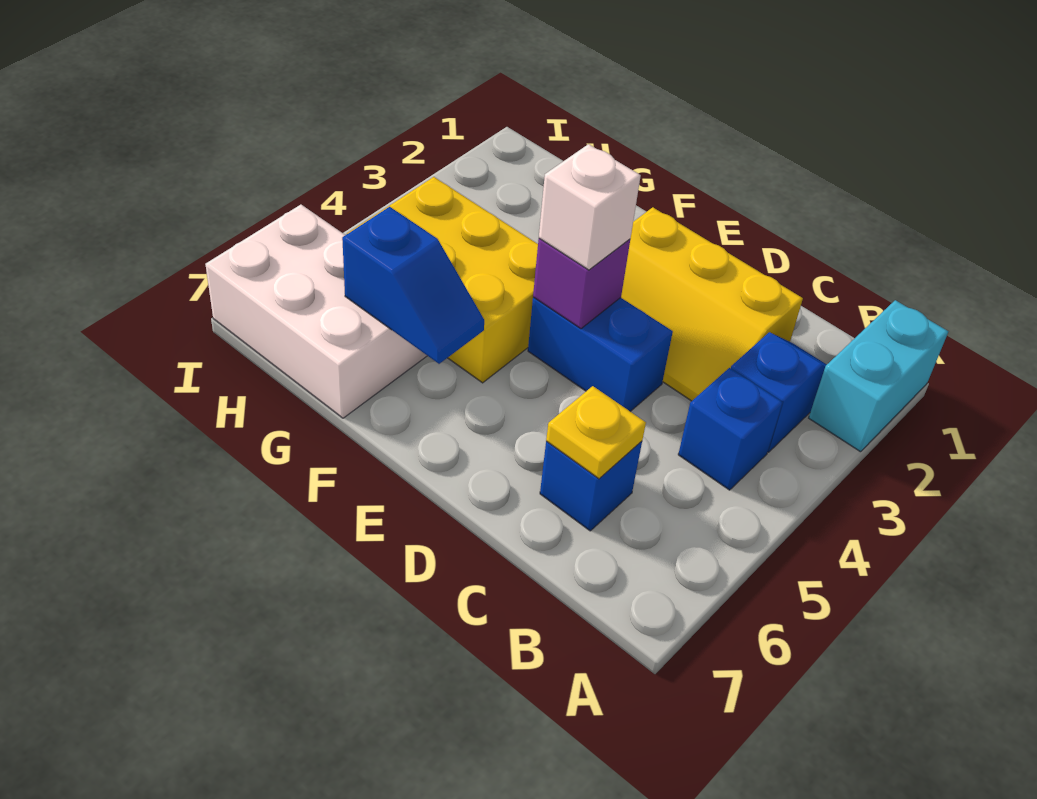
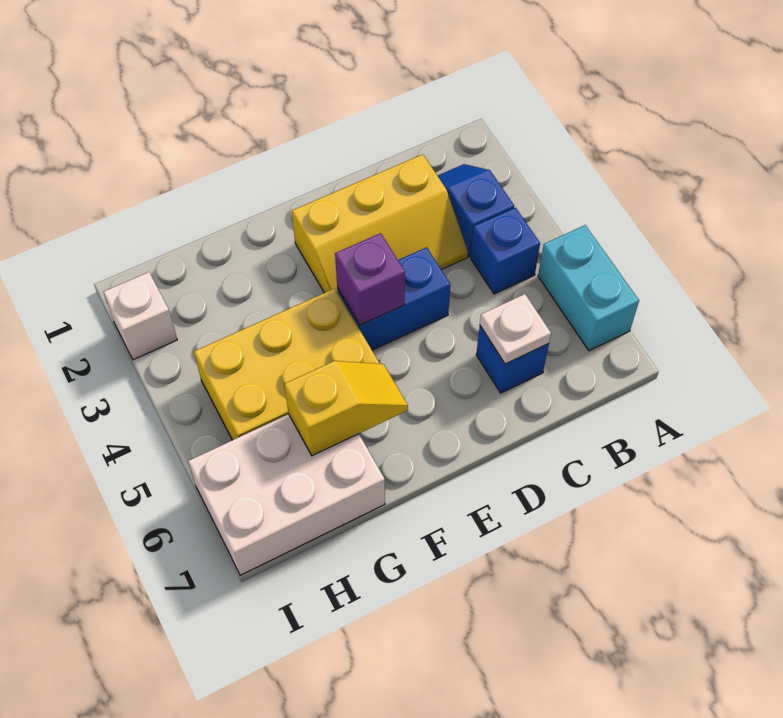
cyan brick A1:A2 level 1 -> cyan brick A5:A6 level 1
yellow plate C6 level 2 -> white plate C6 level 2
white brick E4 level 3 -> white brick I2 level 1
blue slope F6:G6 level 2 top G -> yellow slope F6:G6 level 2 top G

